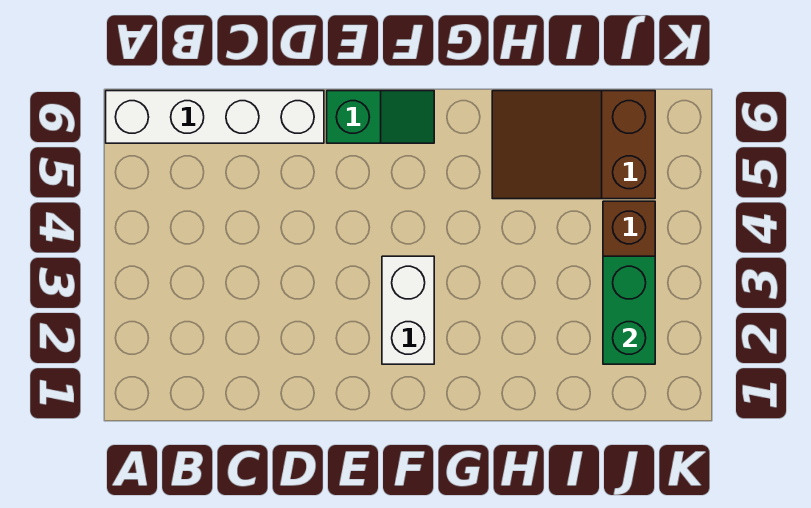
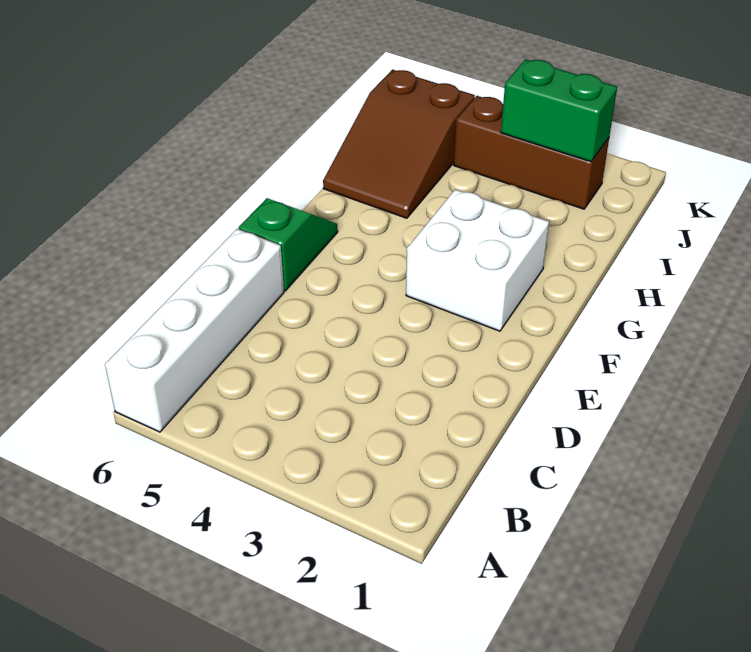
white brick F2:F3 level 1 -> white brick F2:G3 level 1

